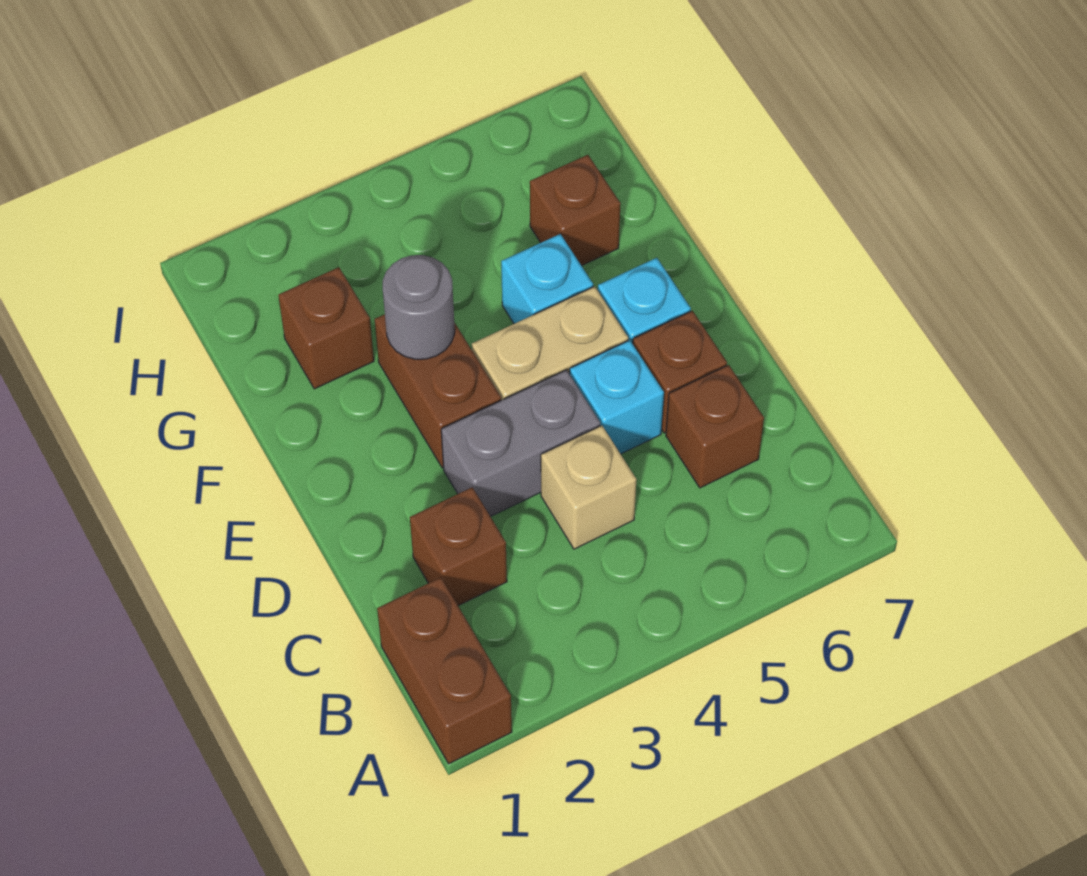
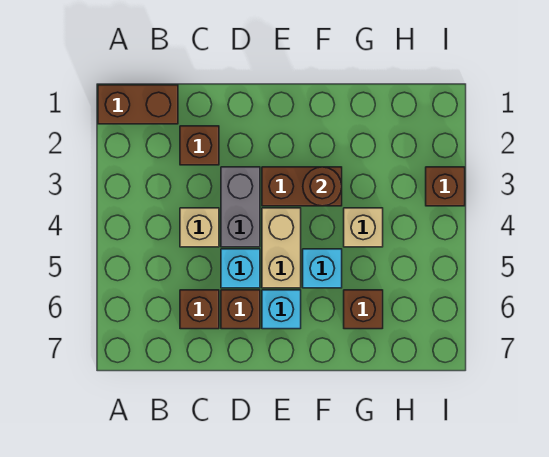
grey round brick F3 level 2 -> brown round brick F3 level 2
brown brick G2 level 1 -> brown brick I3 level 1
none -> tan brick G4 level 1

